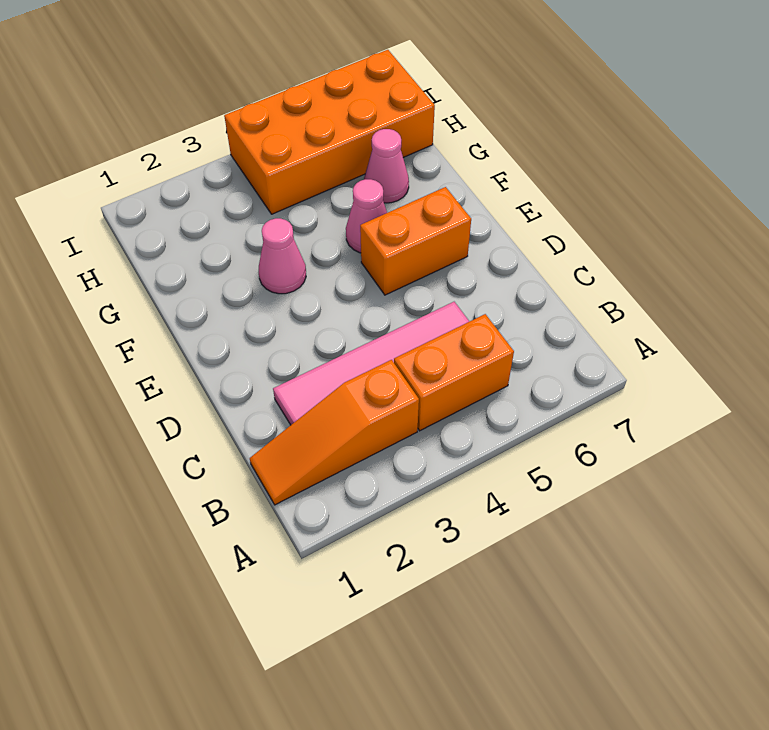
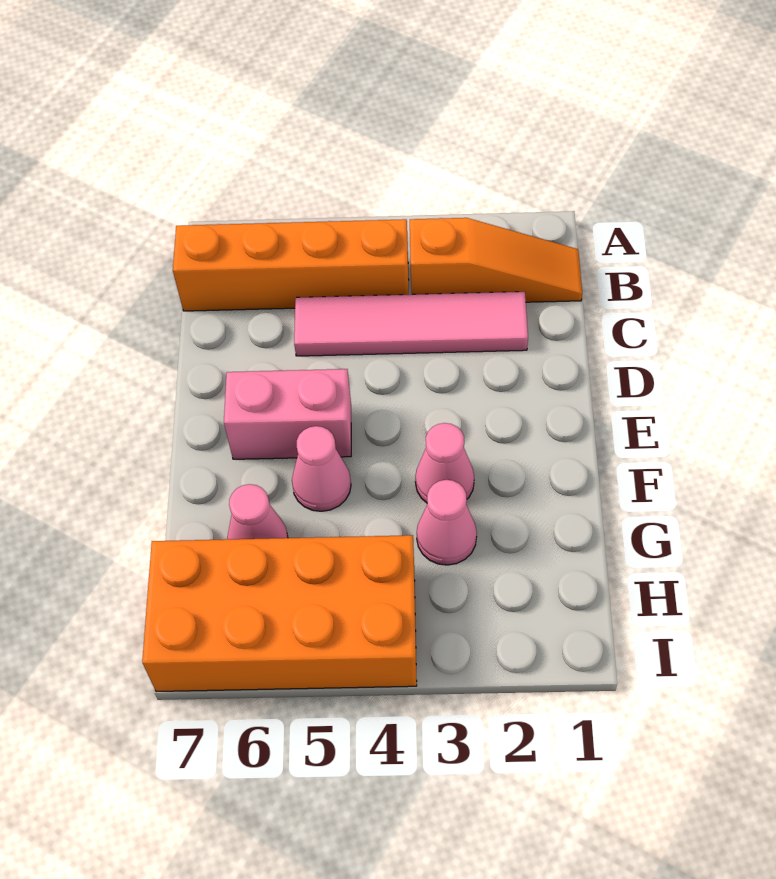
orange brick B4:B5 level 1 -> orange brick B4:B7 level 1
orange brick E5:E6 level 1 -> pink brick E5:E6 level 1
none -> pink cone G3 level 1

